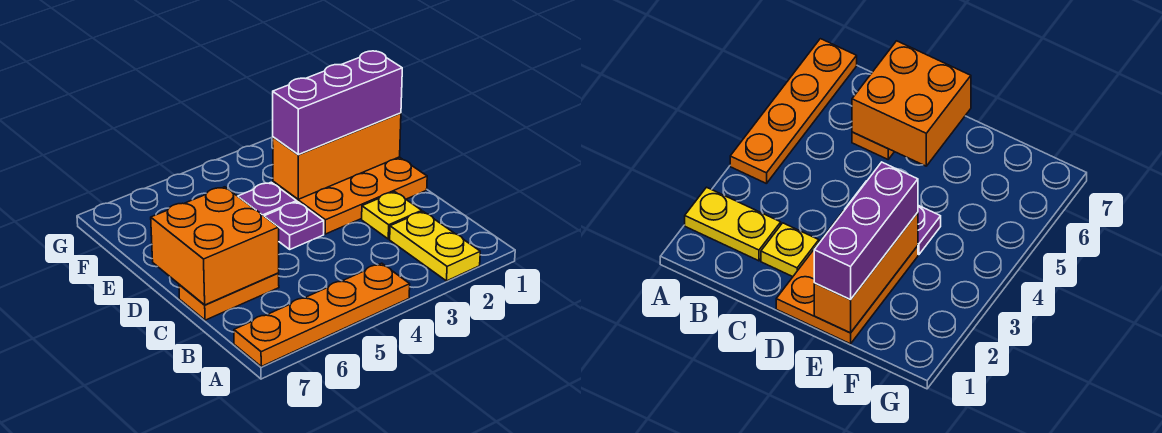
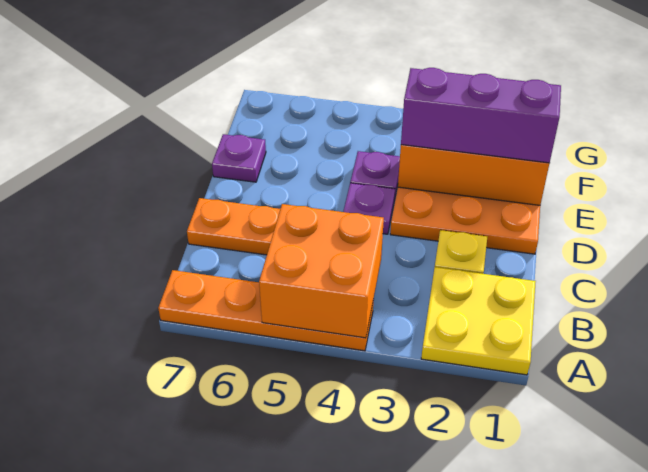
yellow plate A2:B2 level 1 -> yellow plate A1:B2 level 1
orange brick C6:D7 level 2 -> orange brick A4:B5 level 2
none -> purple plate E7 level 1

